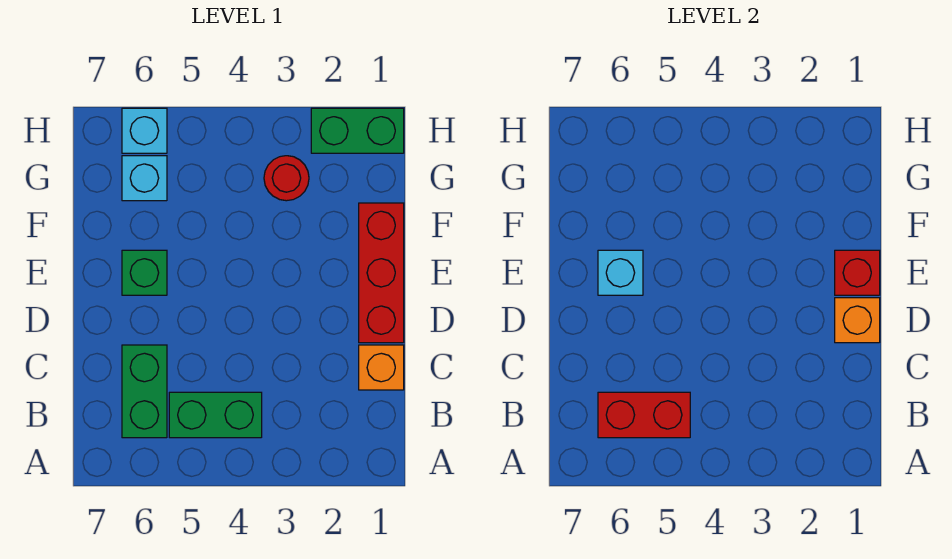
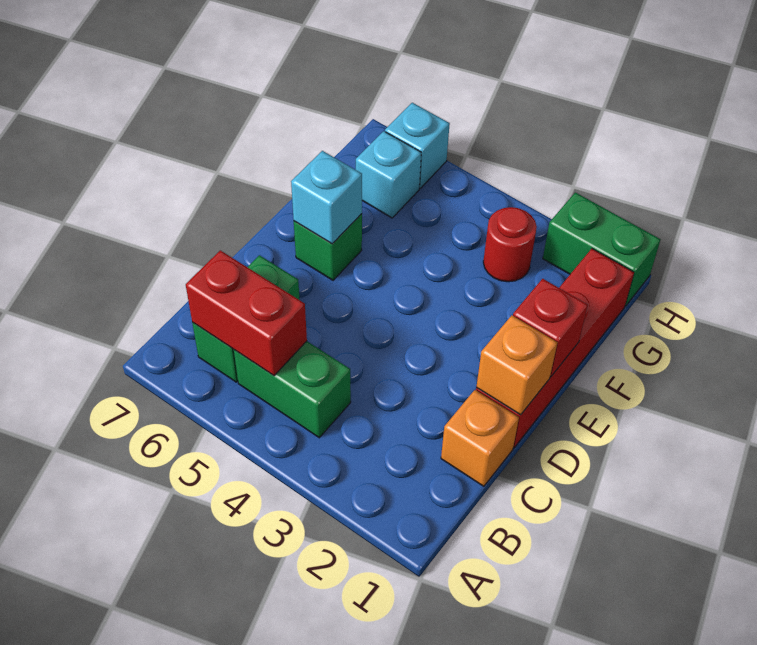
red brick D1:F1 level 1 -> red brick D1:G1 level 1

